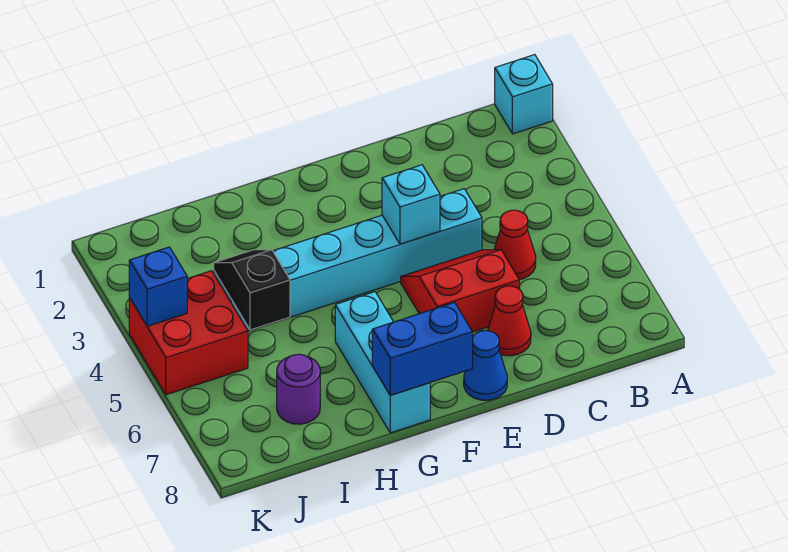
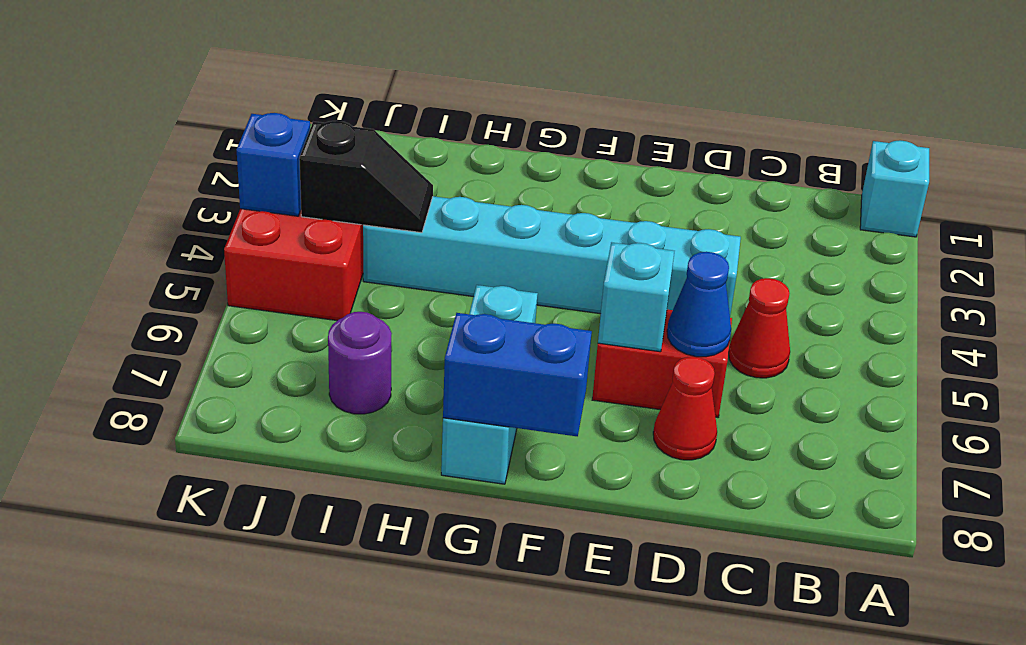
cyan brick E4 level 2 -> cyan brick E6 level 2
blue cone E8 level 1 -> blue cone D6 level 2
black slope I4:I5 level 2 top 5 -> black slope I4:J4 level 2 top J

